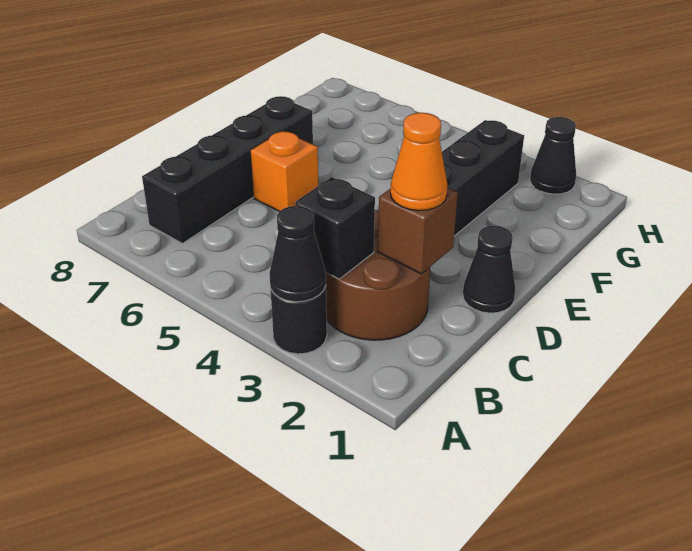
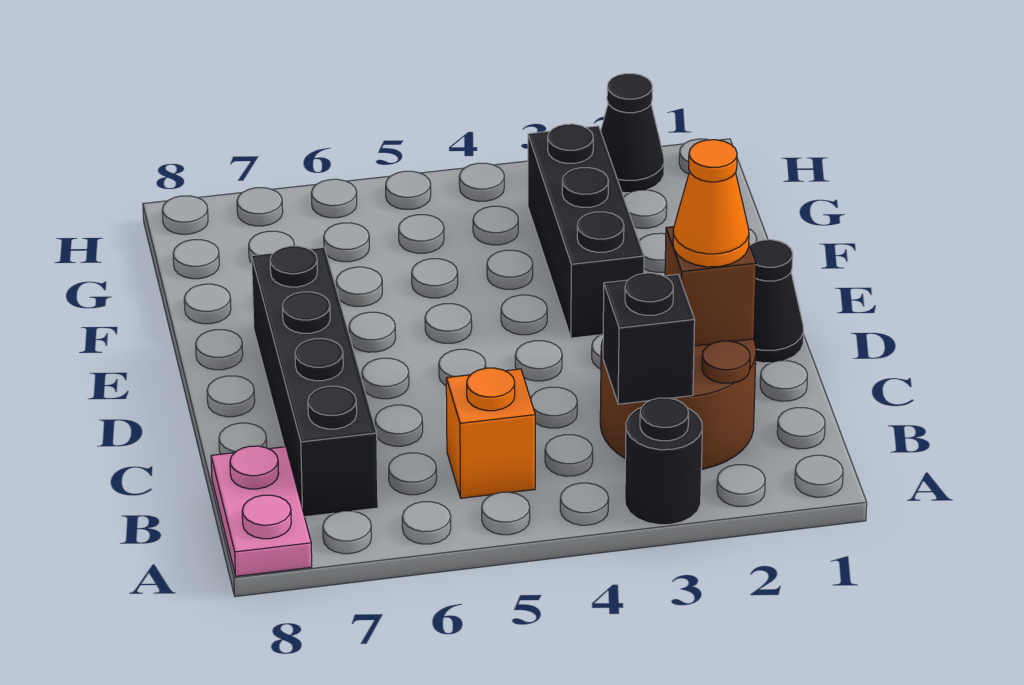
black cone A3 level 2 -> none
none -> pink plate A8:B8 level 1
orange brick D6 level 1 -> orange brick B5 level 1

